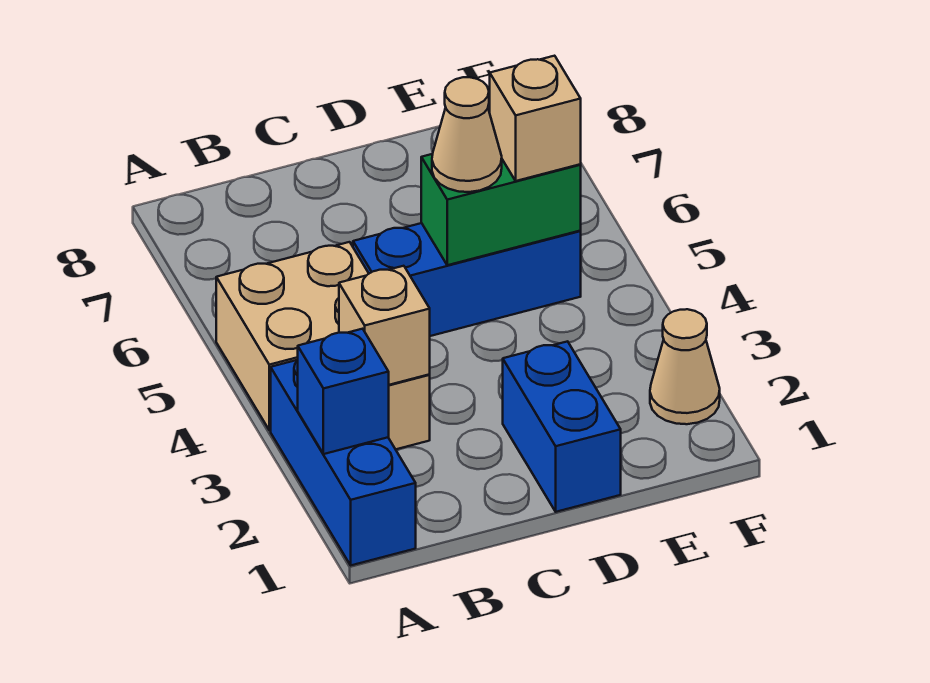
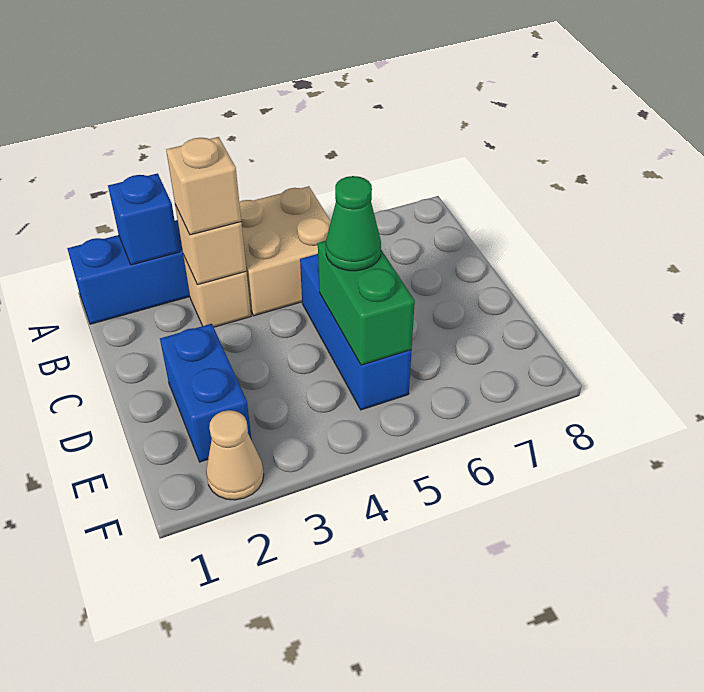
blue brick D1:D2 level 1 -> blue brick D2:E2 level 1
tan cone D5 level 3 -> green cone D5 level 3
tan brick E5 level 3 -> tan brick B3 level 3

